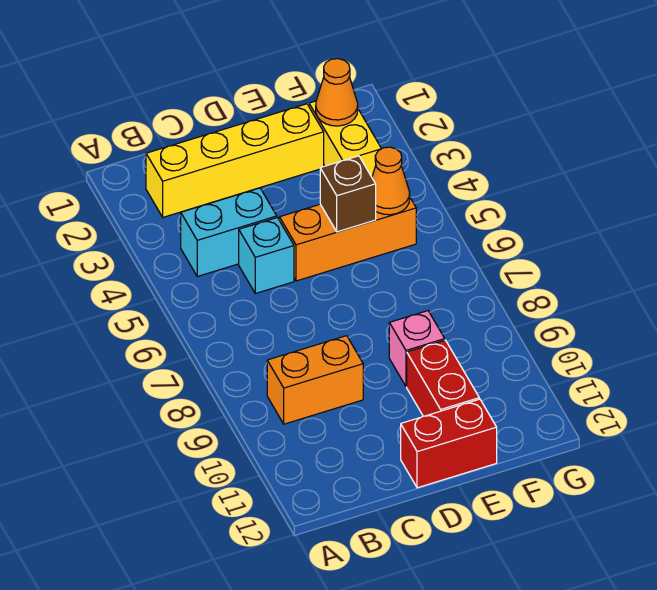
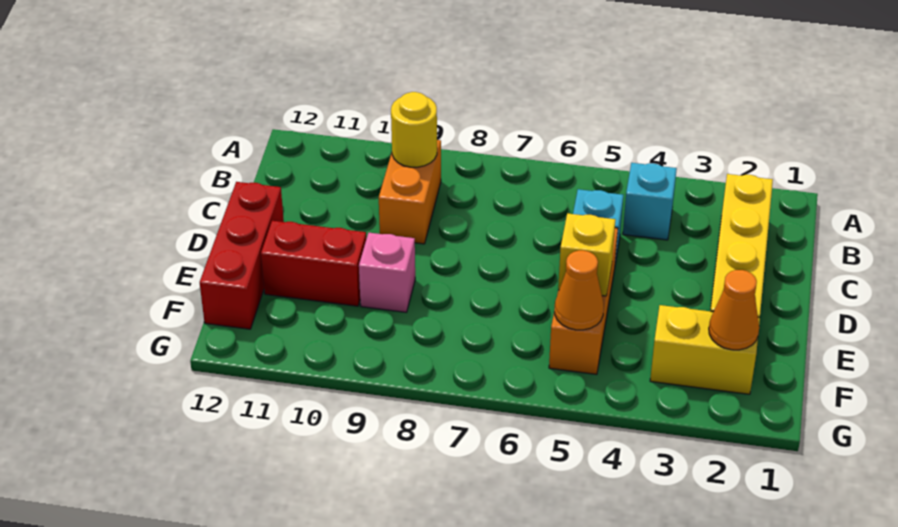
cyan brick B4:C4 level 1 -> cyan brick B4 level 1
none -> yellow round brick B9 level 2
red brick D12:E12 level 1 -> red brick D12:F12 level 1
brown brick E5 level 2 -> yellow brick E5 level 2

